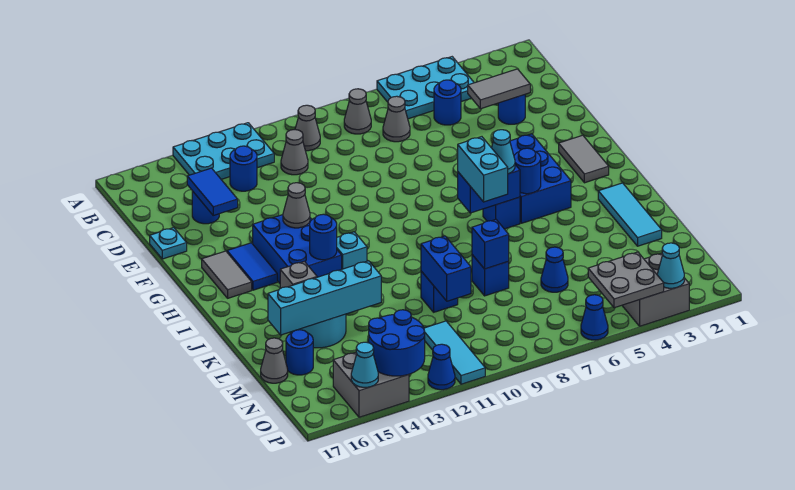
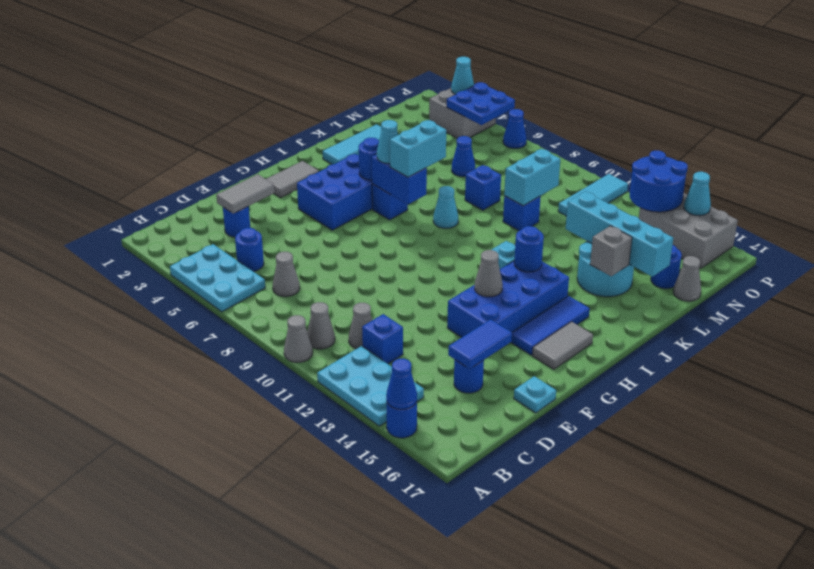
grey cone B8 level 1 -> grey cone A10 level 1
blue round brick C13 level 1 -> blue round brick A15 level 1
grey tile D3:D4 level 2 -> grey tile D3:E3 level 2
blue brick G13:I14 level 1 -> blue brick F13:I14 level 1
blue tile G15:H15 level 1 -> blue tile G15:I15 level 1
none -> cyan cone J8 level 1
blue brick L8 level 2 -> blue brick C12 level 1
blue brick L10:M10 level 2 -> cyan brick L10:M10 level 2
grey plate O4:P5 level 2 -> blue plate O4:P5 level 2
grey brick O14:P15 level 1 -> grey brick O14:P16 level 1
blue cone P12 level 1 -> blue cone A15 level 2

